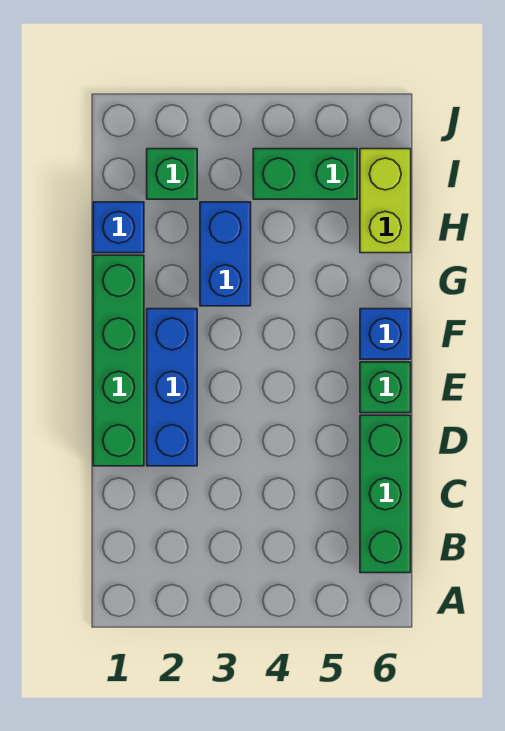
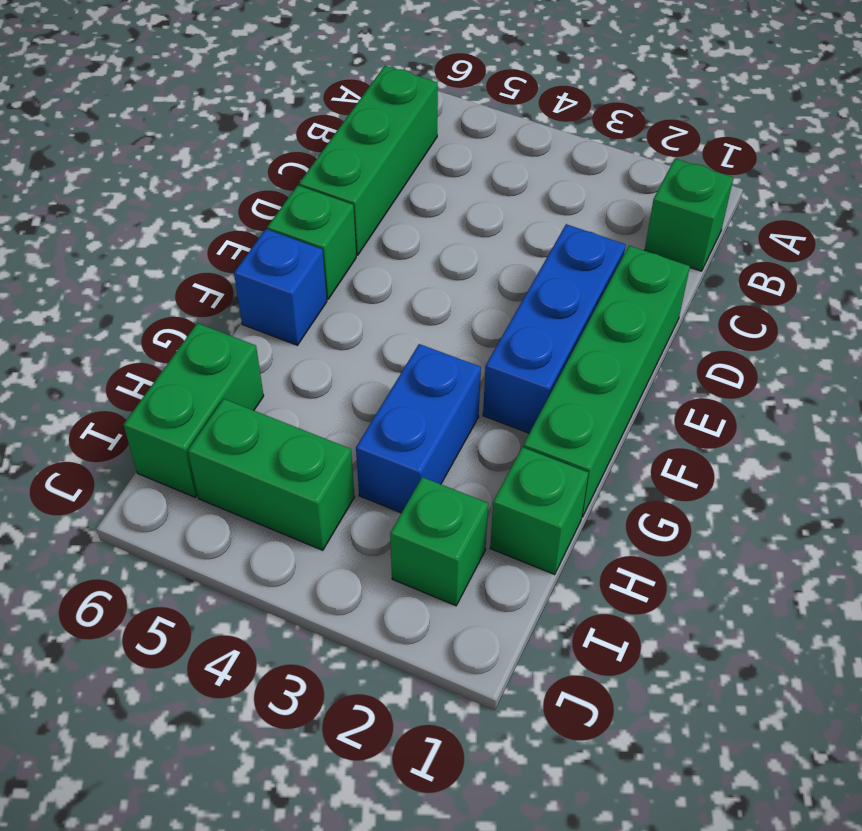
none -> green brick B1 level 1
blue brick H1 level 1 -> green brick H1 level 1
lime brick H6:I6 level 1 -> green brick H6:I6 level 1

